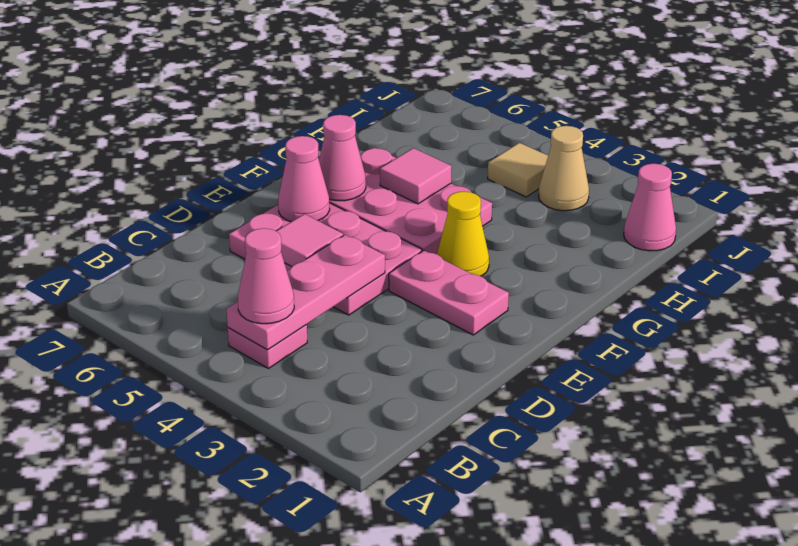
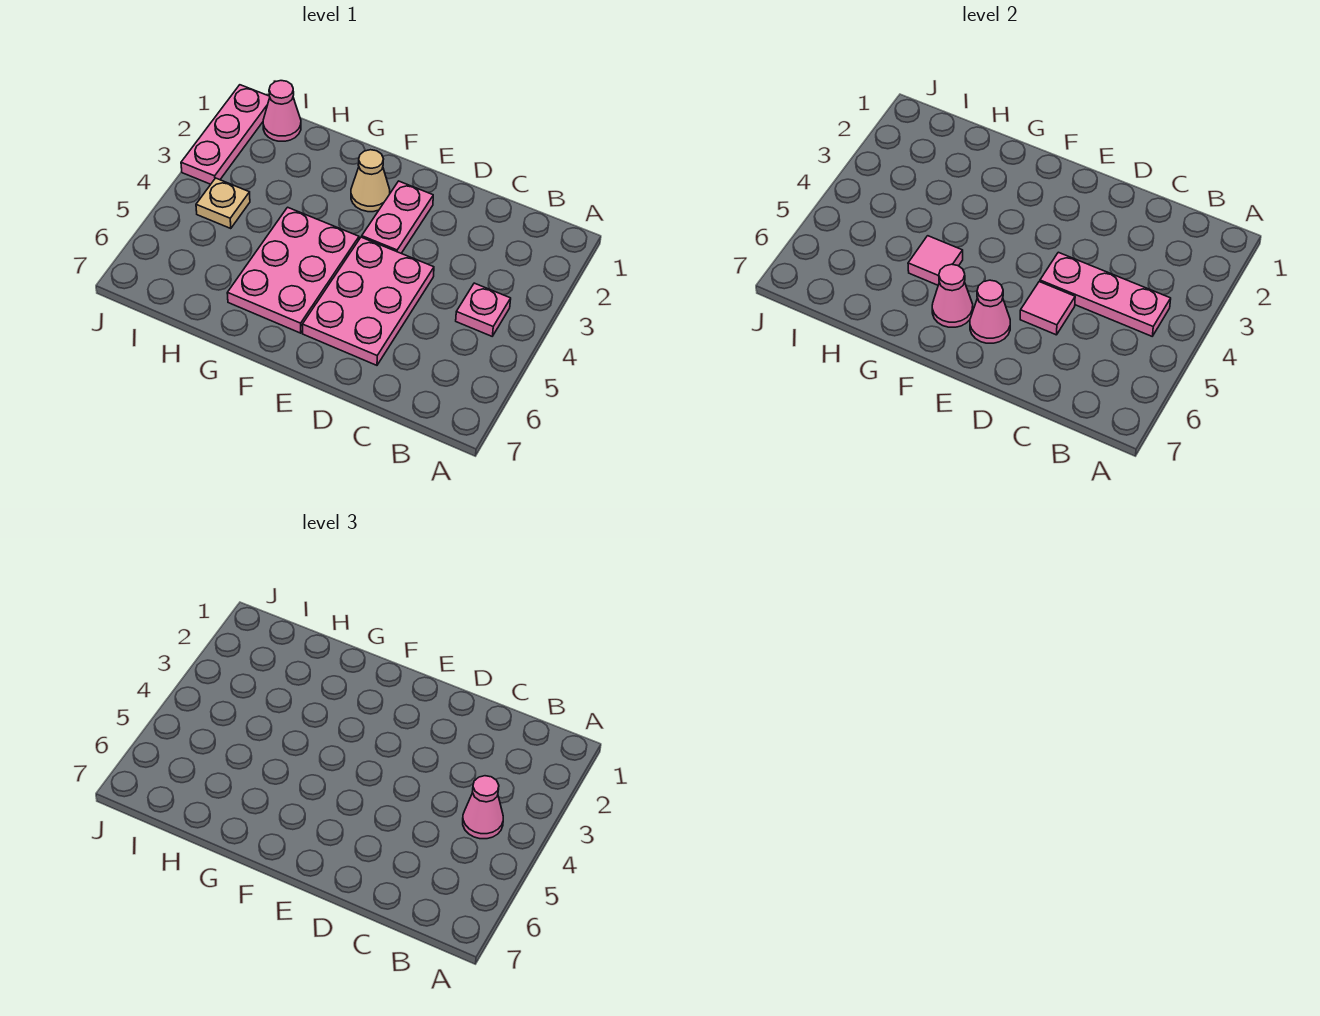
yellow cone F3 level 1 -> none
tan cone I3 level 1 -> tan cone F2 level 1
tan tile I4 level 1 -> tan plate I4 level 1
none -> pink plate J1:J3 level 1

